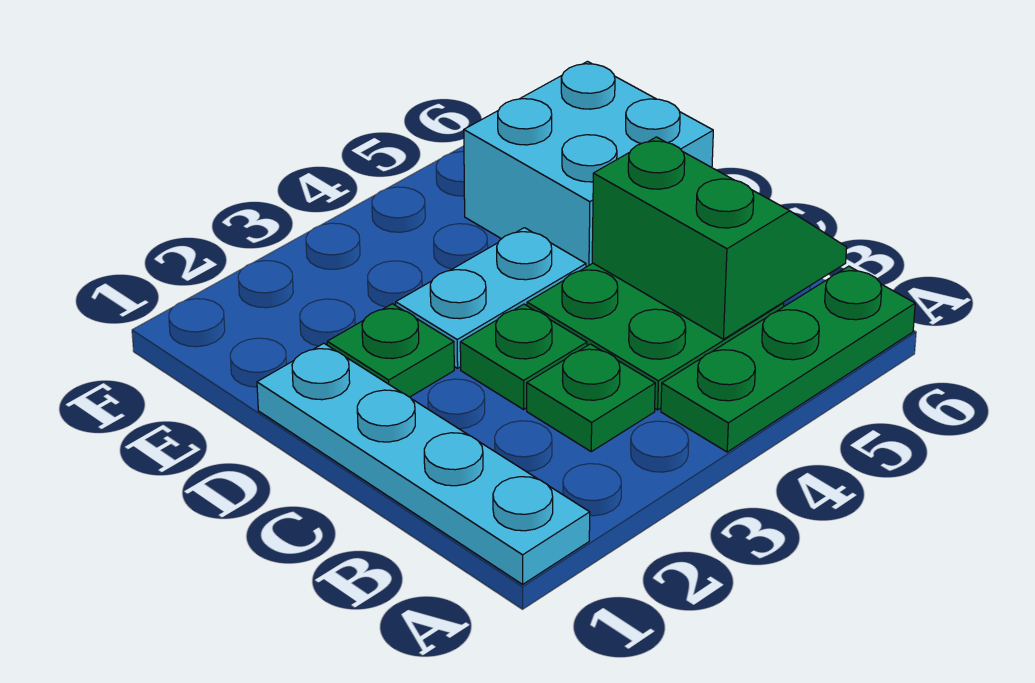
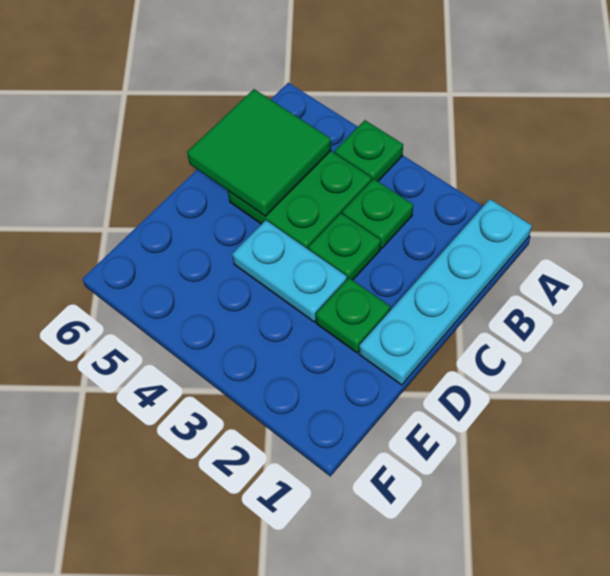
green plate A4:A6 level 1 -> green plate A4 level 1
green slope B5:C6 level 2 top 5 -> green tile B5:C6 level 2
cyan brick D5:E6 level 1 -> none

